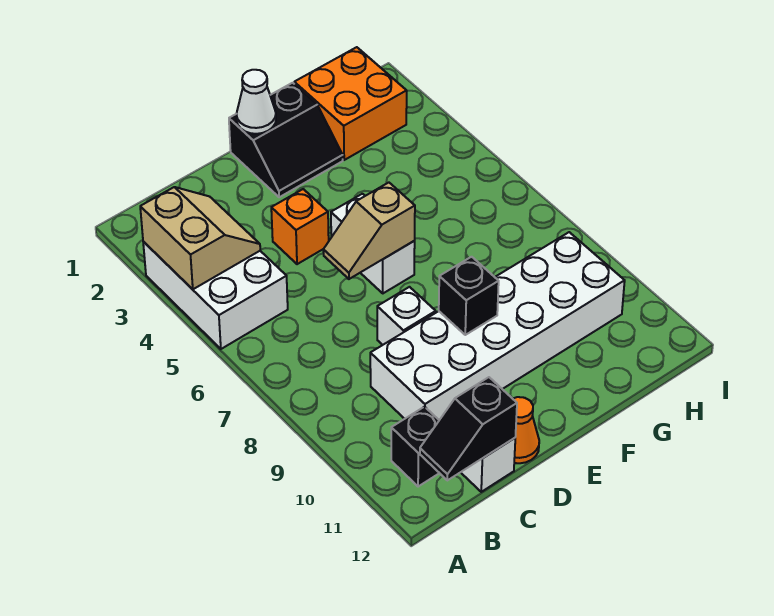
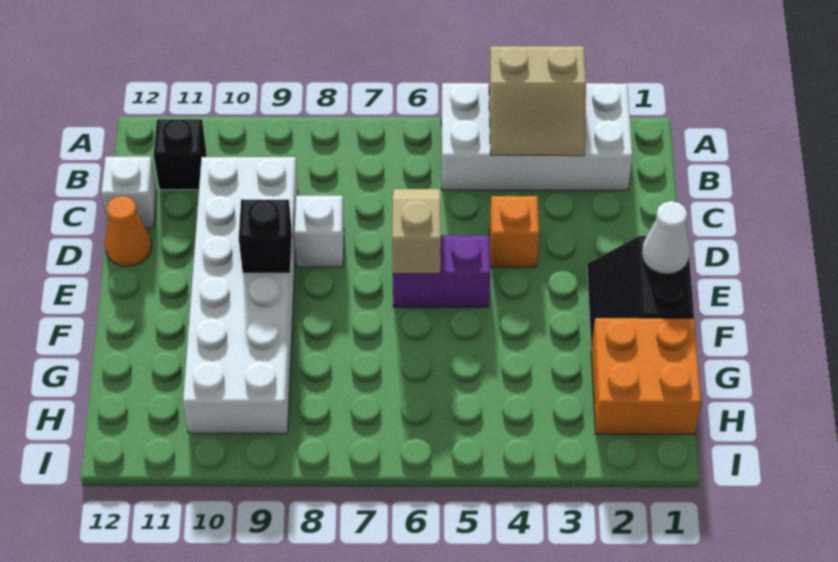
white brick A3:B5 level 1 -> white brick A2:B5 level 1
black slope B12:C12 level 2 top C -> none
white brick E5:E6 level 1 -> purple brick E5:E6 level 1

